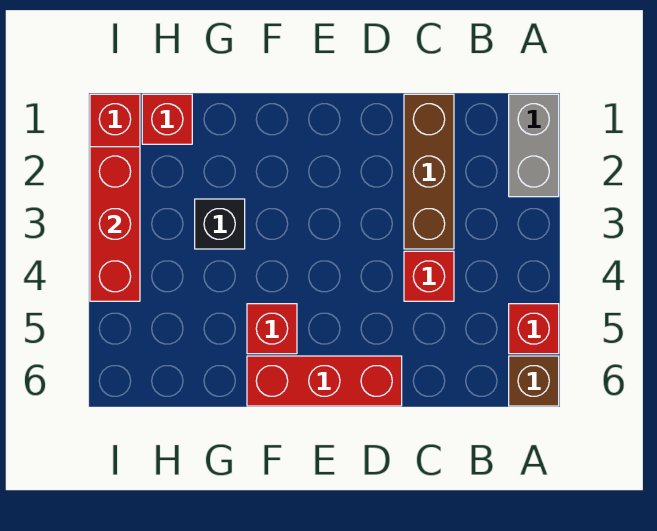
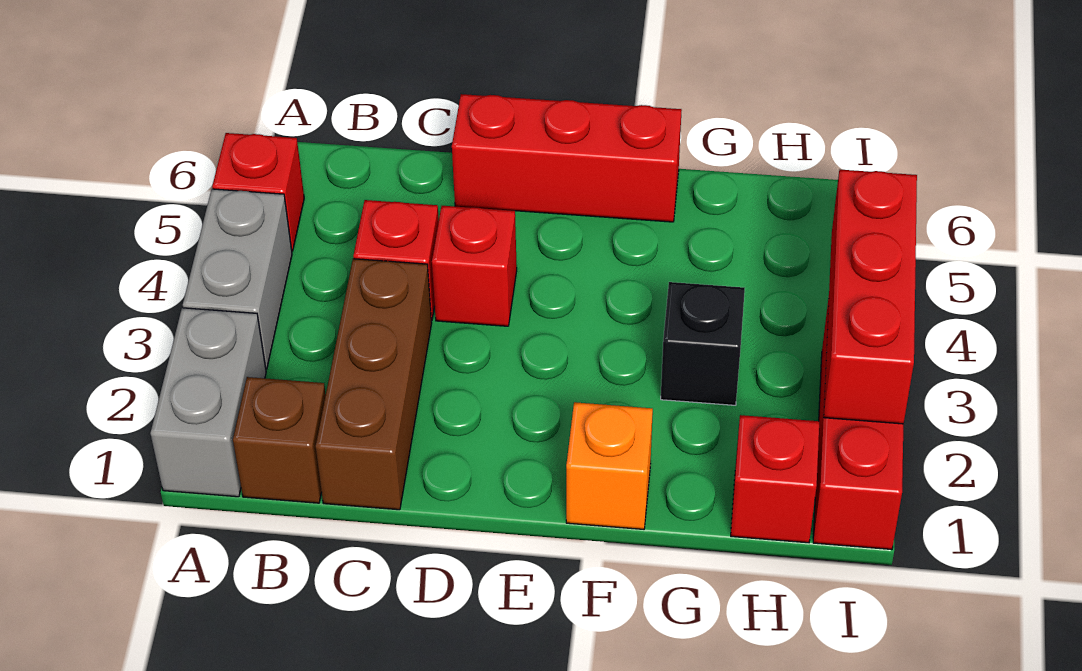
none -> grey brick A3:A4 level 1
brown brick A6 level 1 -> brown brick B1 level 1
none -> orange brick F1 level 1
red brick F5 level 1 -> red brick D4 level 1

